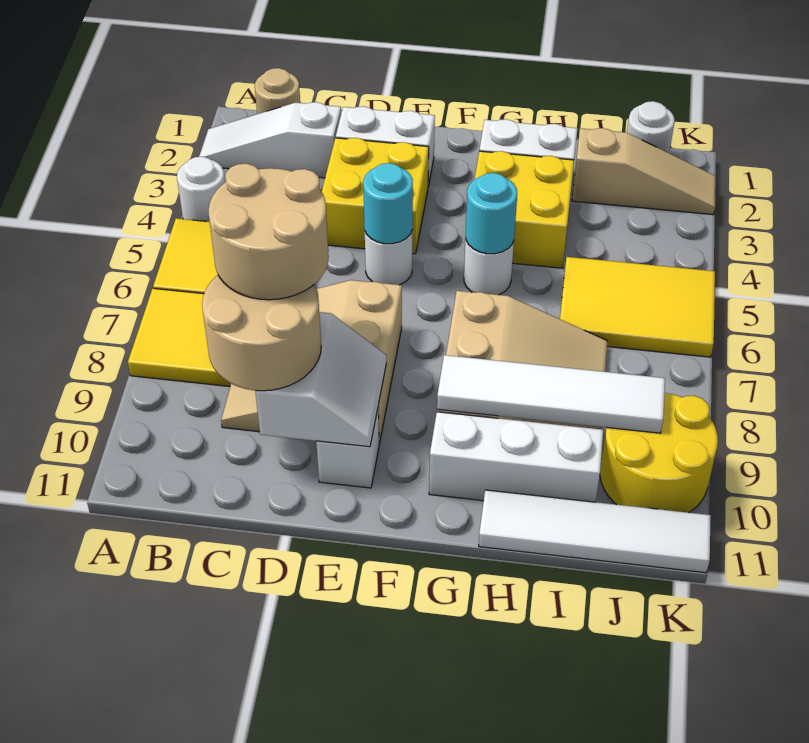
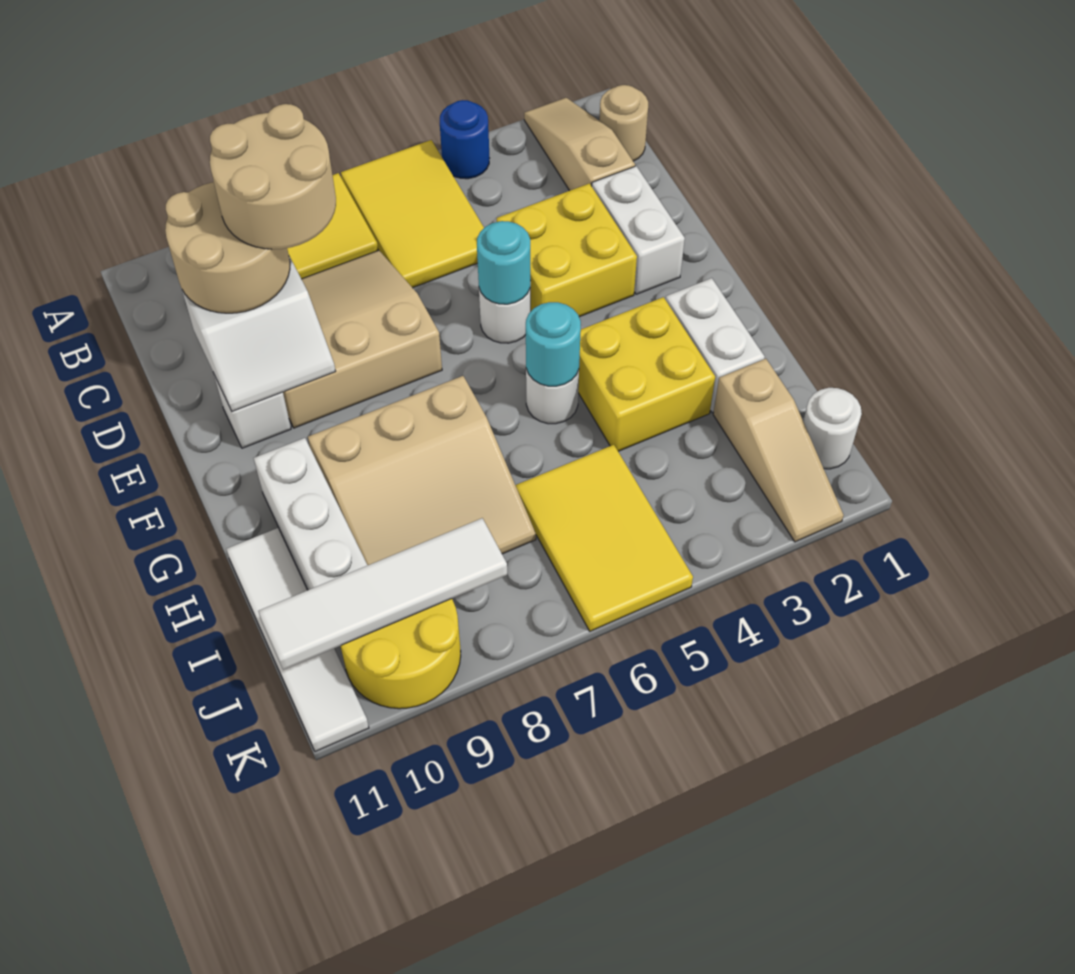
white slope A2:C2 level 1 top C -> tan slope A2:C2 level 1 top C
white round brick A4 level 1 -> blue round brick A4 level 1
white tile G9:J9 level 2 -> white tile J8:J11 level 2

